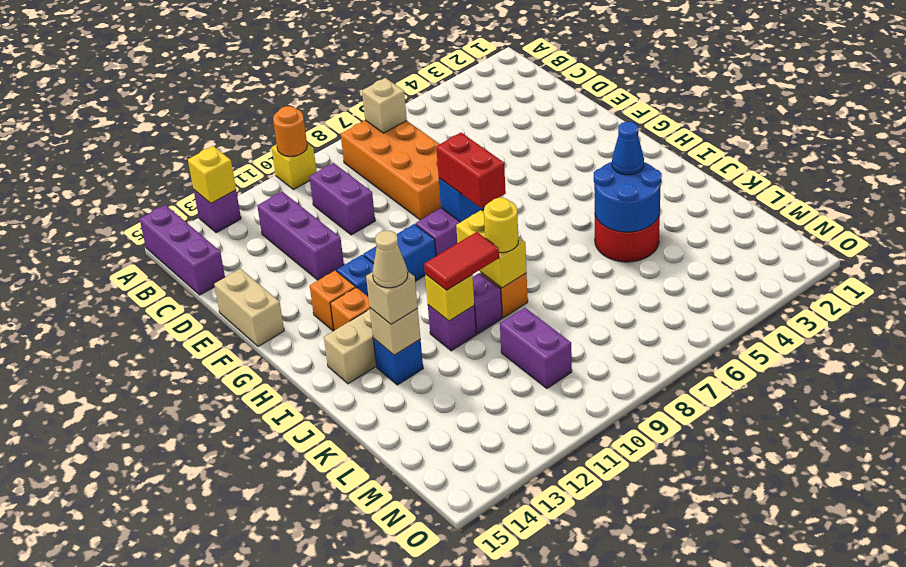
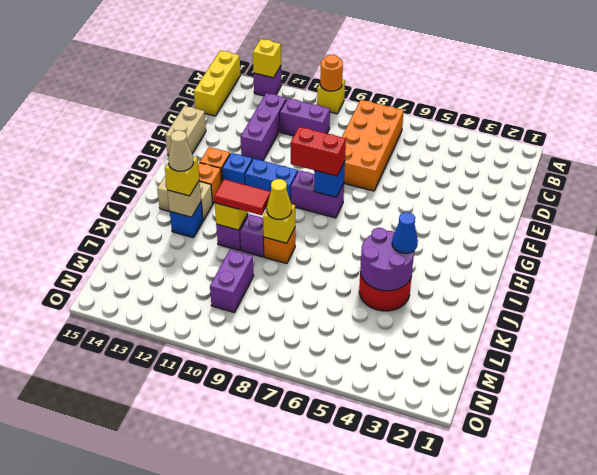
purple brick A15:C15 level 1 -> yellow brick A15:C15 level 1
tan brick B7 level 2 -> none
purple brick C10:D10 level 1 -> purple brick C10:C11 level 1
red brick G8:H8 level 3 -> red brick G8:G9 level 3
yellow brick I9:J9 level 2 -> yellow brick J9 level 2
blue round brick J4:K5 level 2 -> purple round brick J4:K5 level 2
yellow round brick J9 level 3 -> yellow cone J9 level 3
tan brick J13 level 3 -> yellow brick J13 level 3

